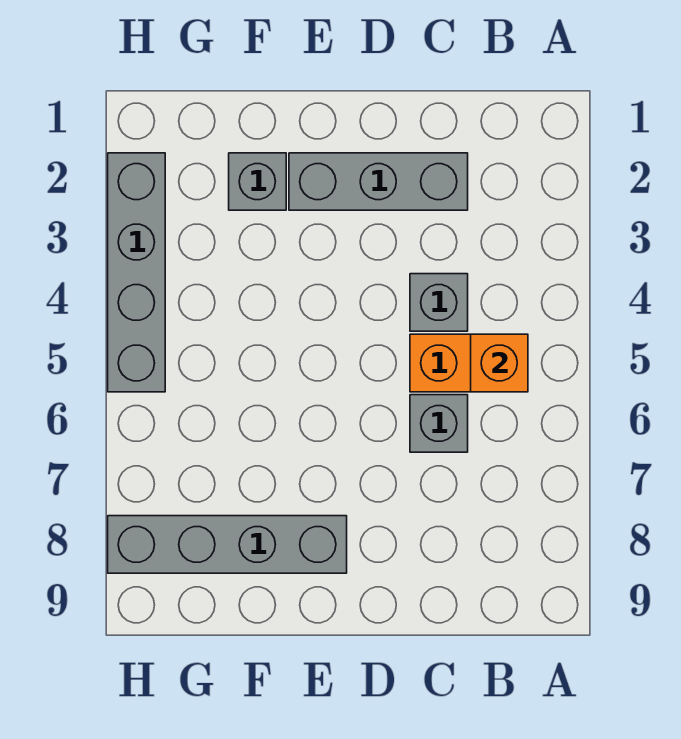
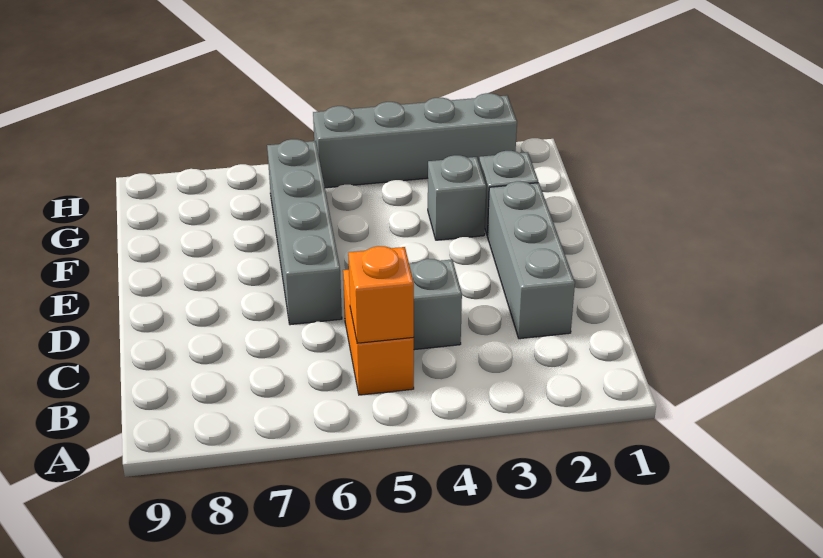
grey brick C6 level 1 -> grey brick F3 level 1
grey brick E8:H8 level 1 -> grey brick D6:G6 level 1

